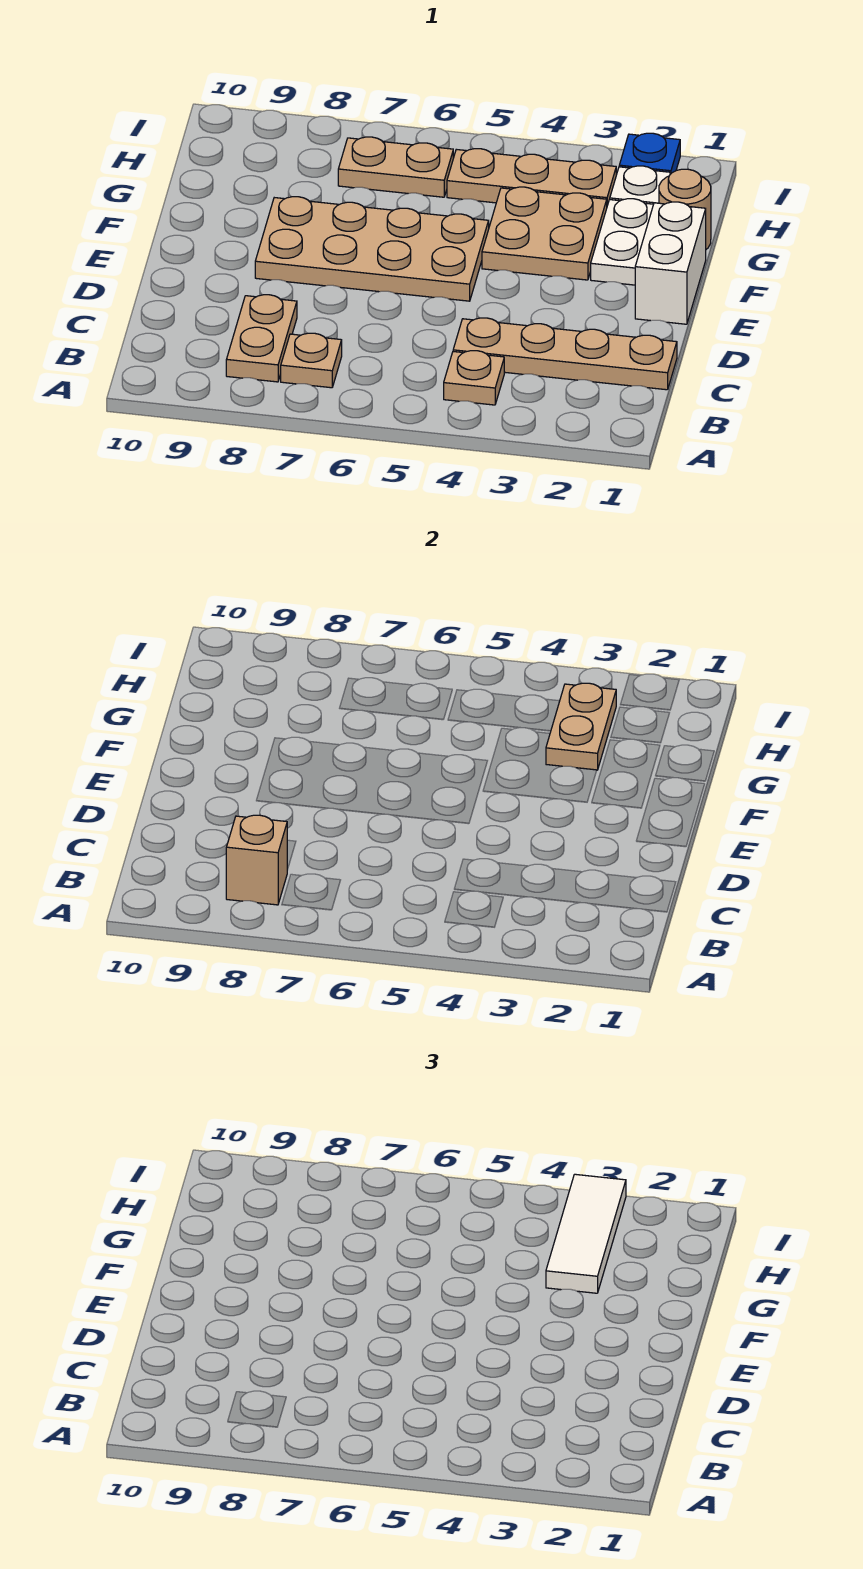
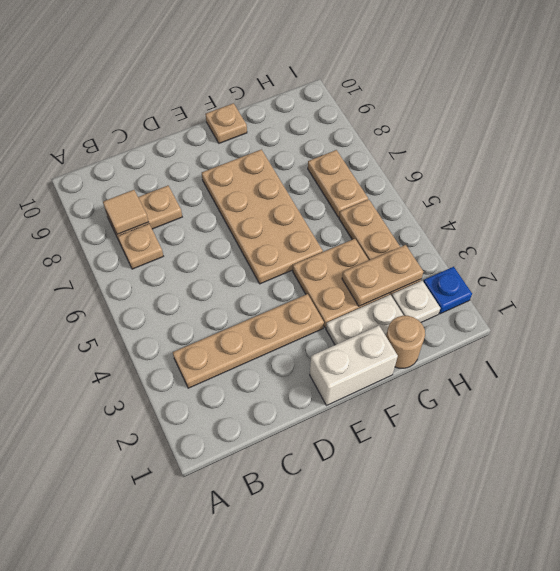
tan plate B4 level 1 -> tan plate F10 level 1
tan brick B8 level 2 -> tan tile B8 level 2
tan plate C1:C4 level 1 -> tan plate B3:E3 level 1
white tile G3:I3 level 3 -> none

